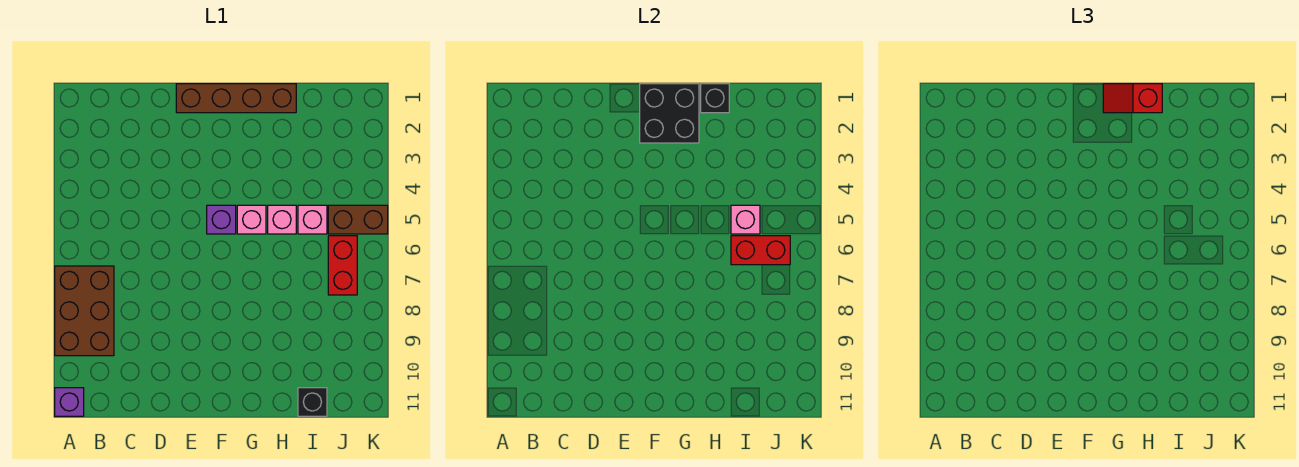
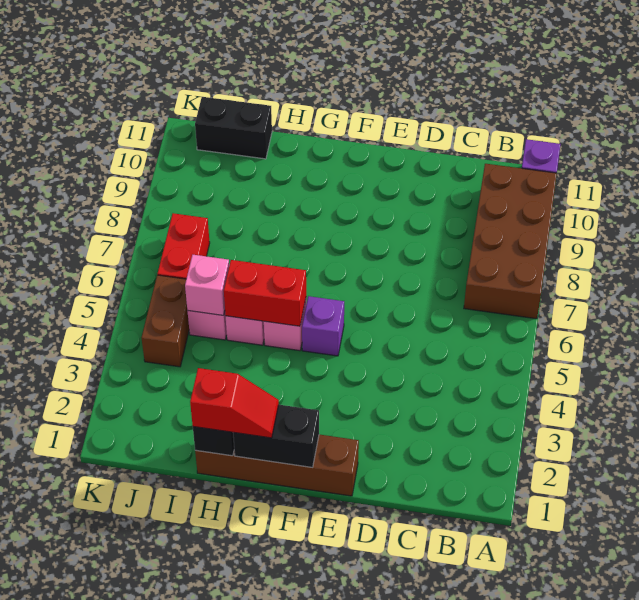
brown brick A7:B9 level 1 -> brown brick A7:B10 level 1
black brick F1:G2 level 2 -> black brick F1:G1 level 2
red brick I6:J6 level 2 -> red brick G5:H5 level 2
black brick I11 level 1 -> black brick I11:J11 level 1
brown brick J5:K5 level 1 -> brown brick J4:J5 level 1

